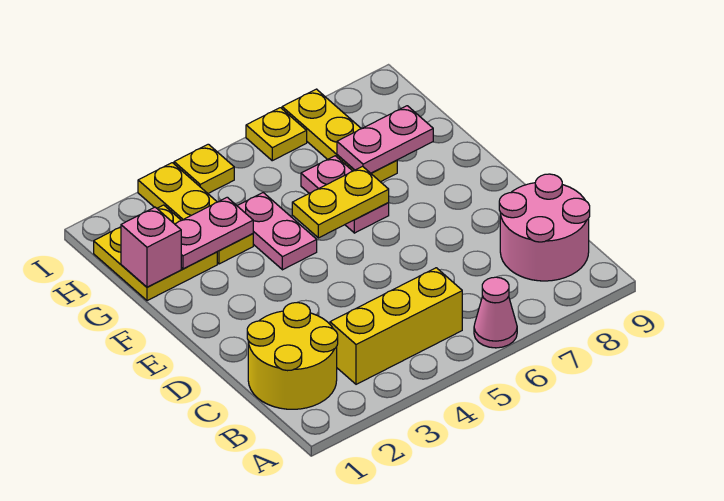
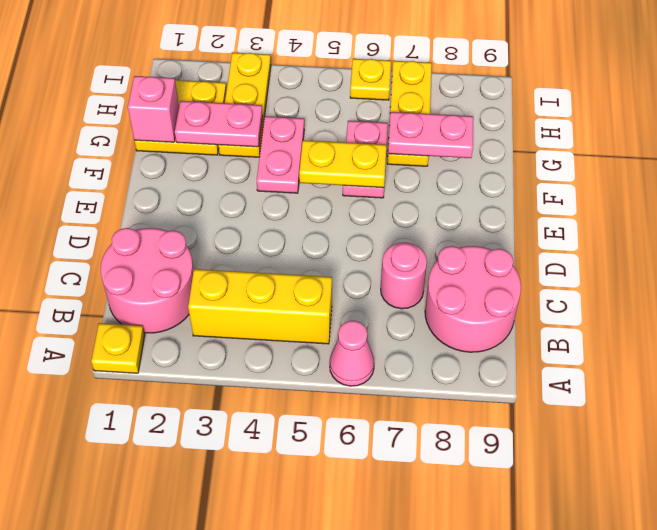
yellow round brick B1:C2 level 1 -> pink round brick B1:C2 level 1
none -> pink round brick C7 level 1
yellow plate I4 level 1 -> yellow plate A1 level 1

